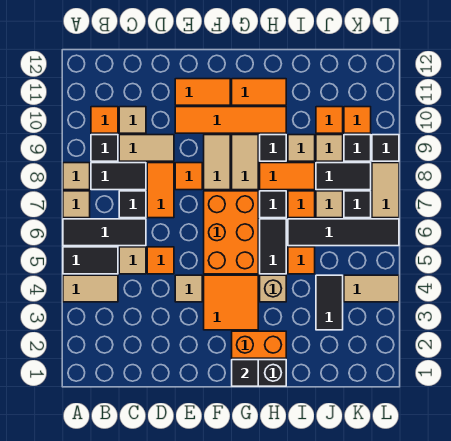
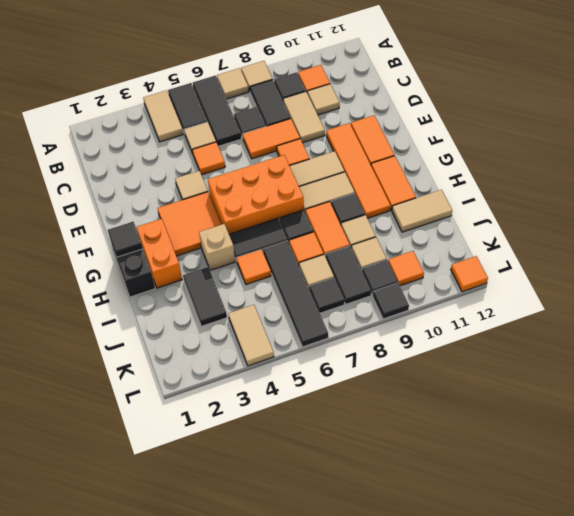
black tile J3:J4 level 1 -> black tile I3:J3 level 1
orange tile J10 level 1 -> orange tile L12 level 1
tan tile L7:L8 level 1 -> tan tile I11:I12 level 1

